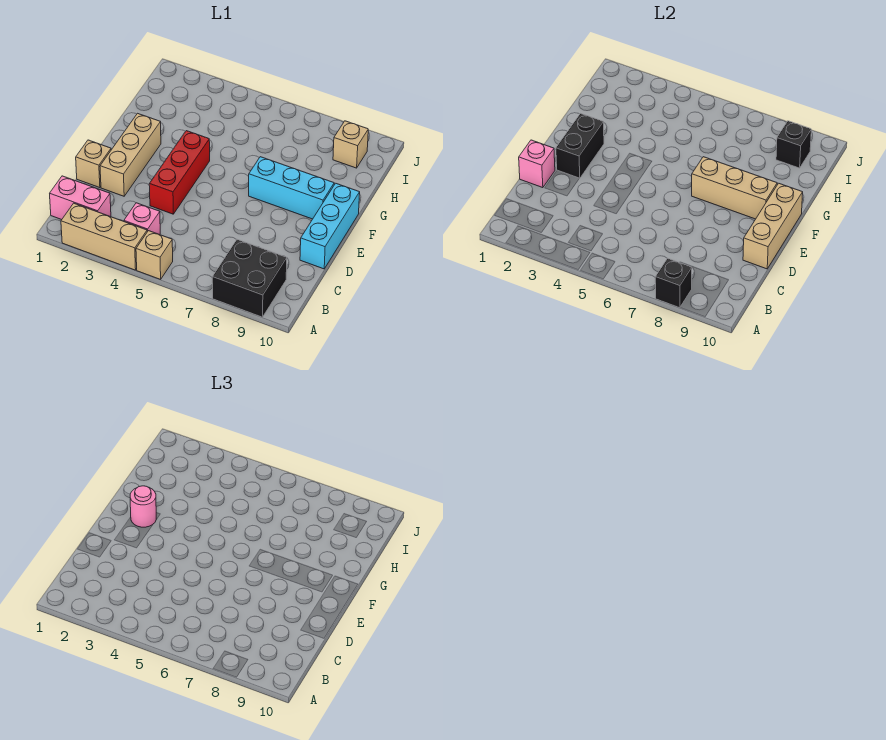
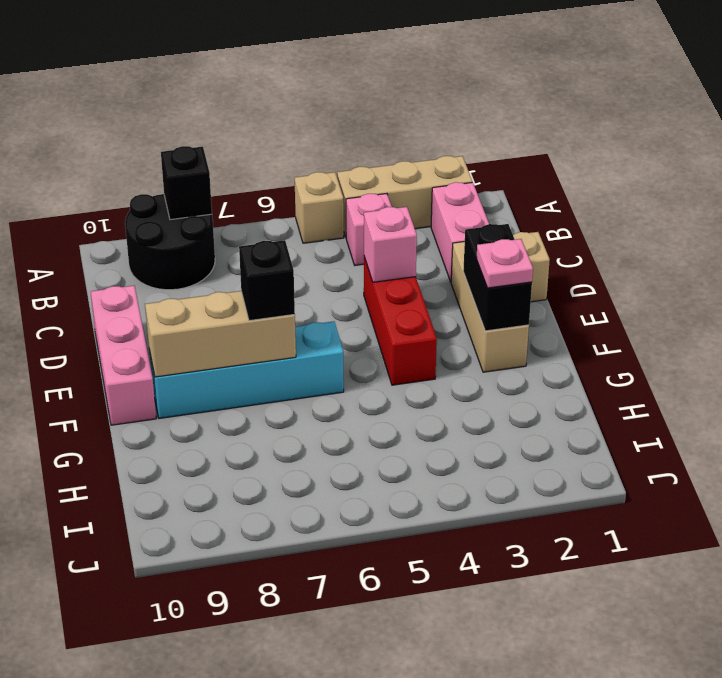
black brick A8:B9 level 1 -> black round brick A8:B9 level 1
pink brick B1:B2 level 1 -> pink brick B2:C2 level 1
pink brick D1 level 2 -> pink brick D4 level 2
cyan brick D10:F10 level 1 -> pink brick D10:F10 level 1
tan brick D10:F10 level 2 -> none
pink round brick F2 level 3 -> pink plate F2 level 3
cyan brick F7:F9 level 1 -> cyan brick F6:F9 level 1
tan brick I9 level 1 -> none
black brick I9 level 2 -> black brick F7 level 3

